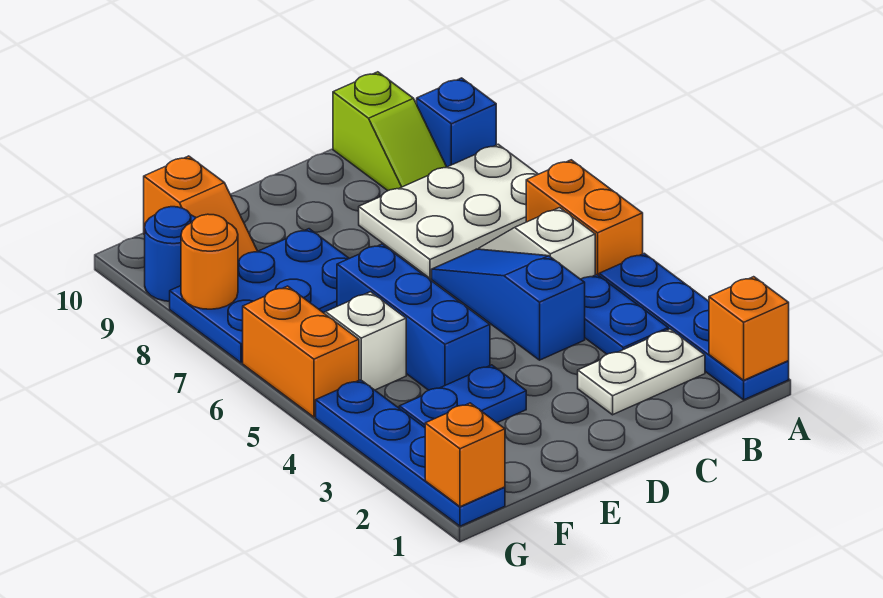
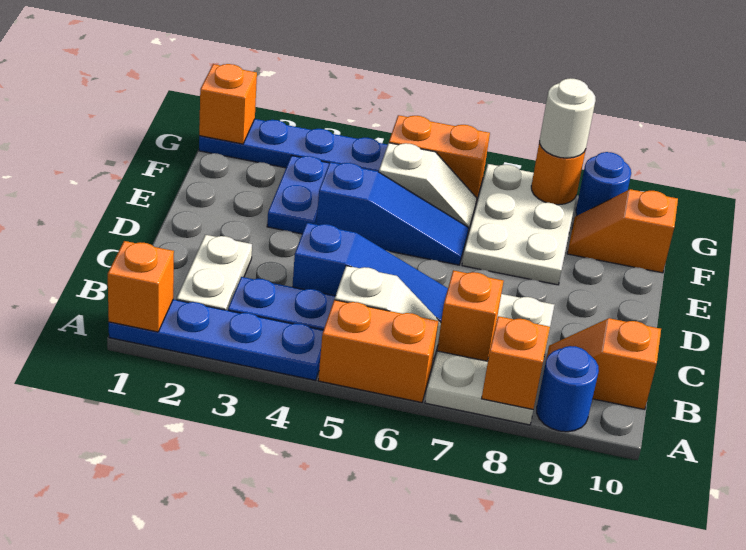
none -> orange brick A8 level 2
blue brick A9 level 1 -> blue round brick A9 level 1
none -> orange brick B7 level 2
lime slope B9:B10 level 1 top 10 -> orange slope B9:B10 level 1 top 10
blue brick E4:E6 level 1 -> blue slope E4:E6 level 1 top 4
blue plate E7:G8 level 1 -> white plate E7:G8 level 1
none -> white round brick G8 level 3

